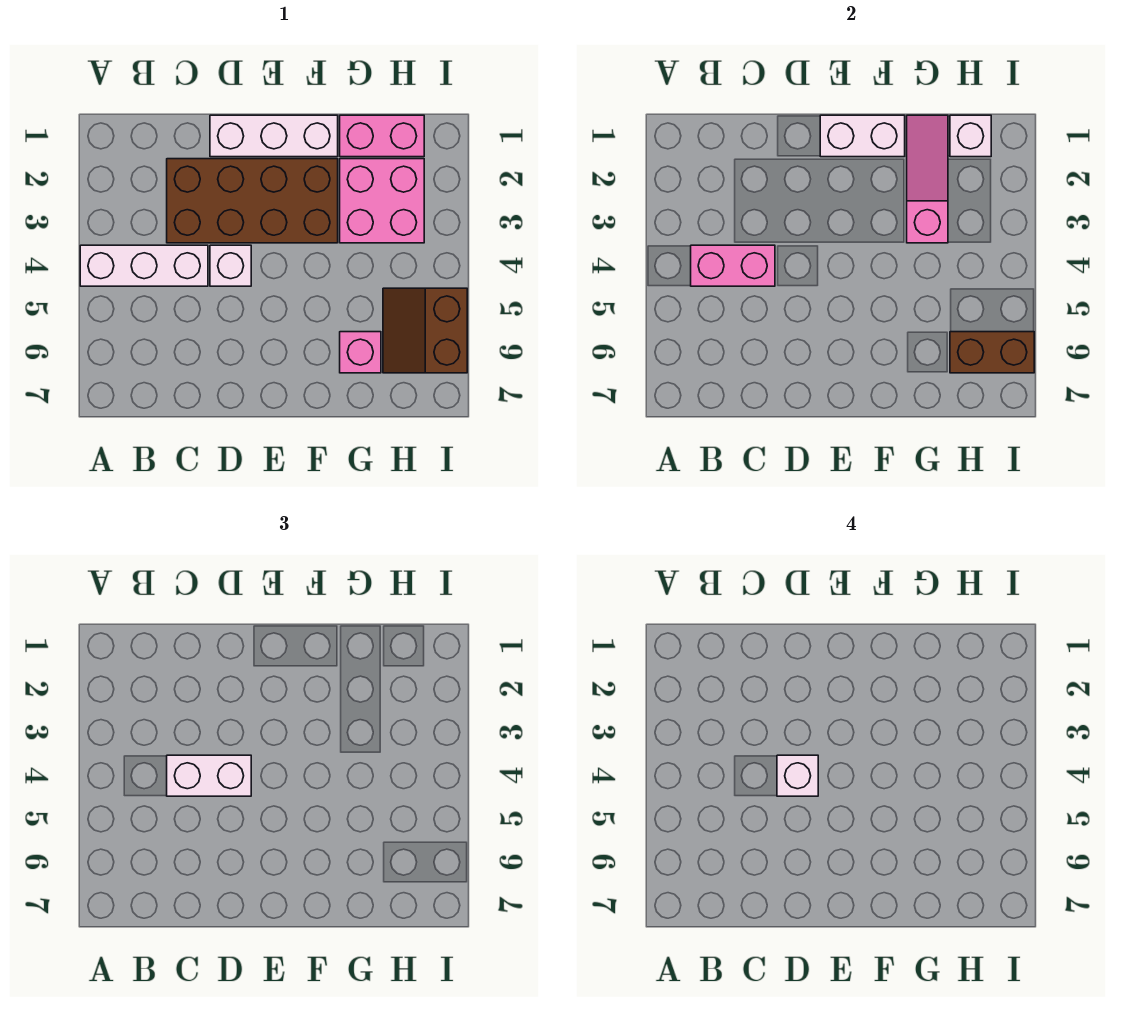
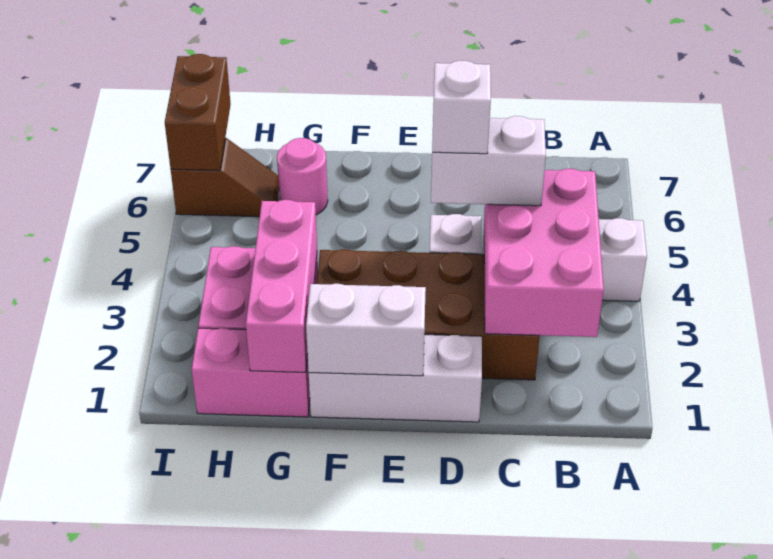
pink brick B4:C4 level 2 -> pink brick B2:C4 level 2
pink slope G1:G3 level 2 top 3 -> pink brick G1:G3 level 2
pink brick G6 level 1 -> pink round brick G6 level 1
white brick H1 level 2 -> none
brown slope H5:I6 level 1 top I -> brown slope H6:I6 level 1 top I
brown brick H6:I6 level 2 -> brown brick I6:I7 level 2

